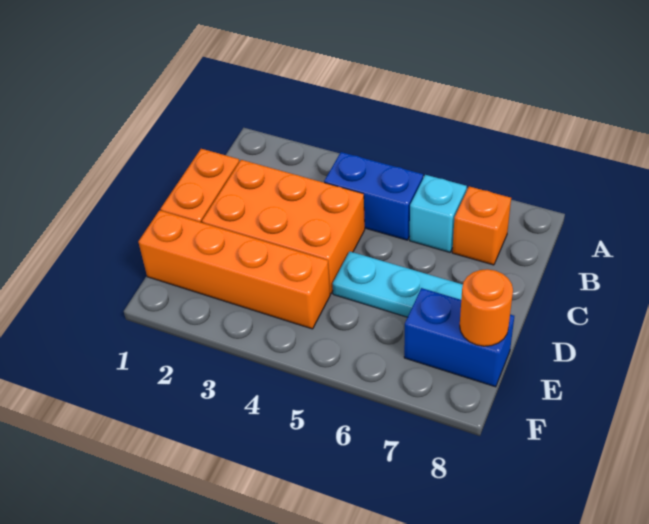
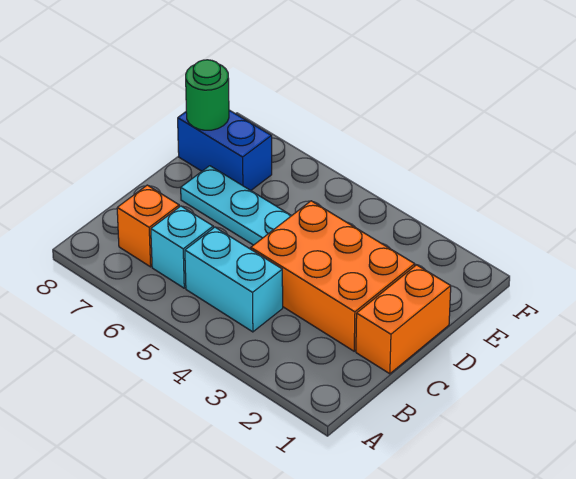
blue brick B4:B5 level 1 -> cyan brick B4:B5 level 1
orange brick E1:E4 level 1 -> none
orange round brick E8 level 2 -> green round brick E8 level 2

